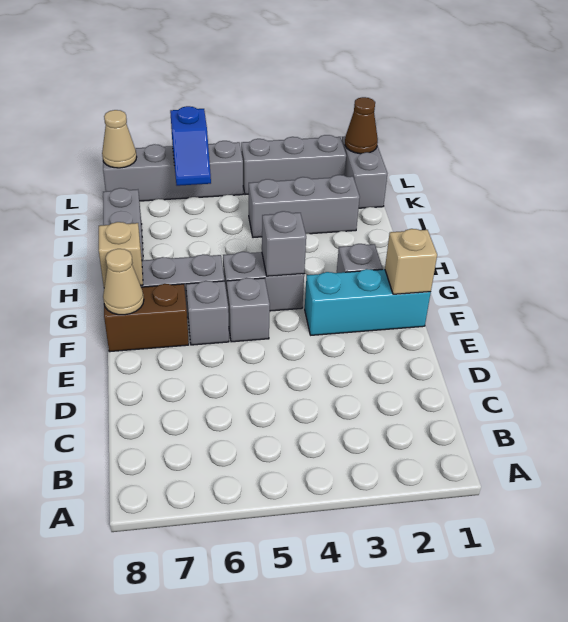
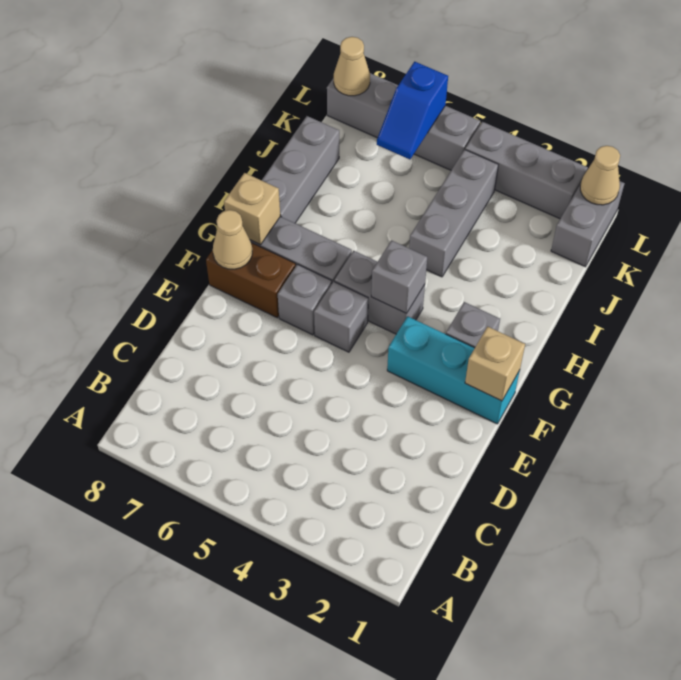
grey brick J2:J4 level 1 -> grey brick I4:K4 level 1
brown cone L1 level 2 -> tan cone L1 level 2

